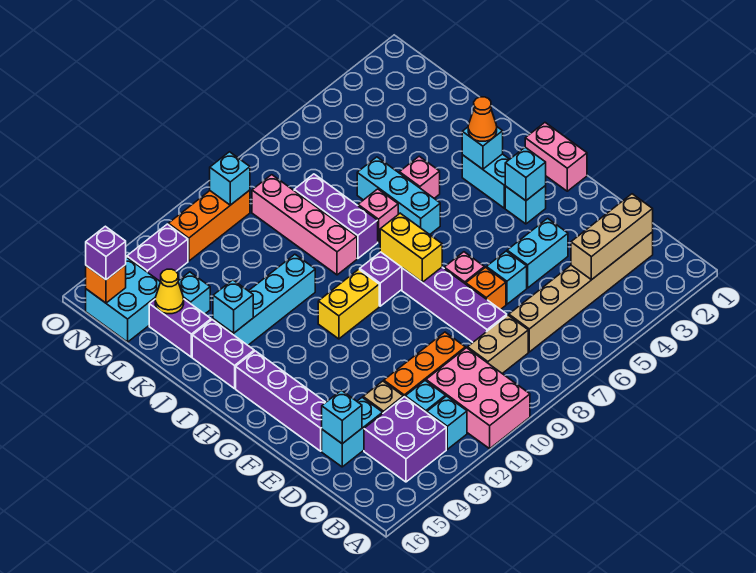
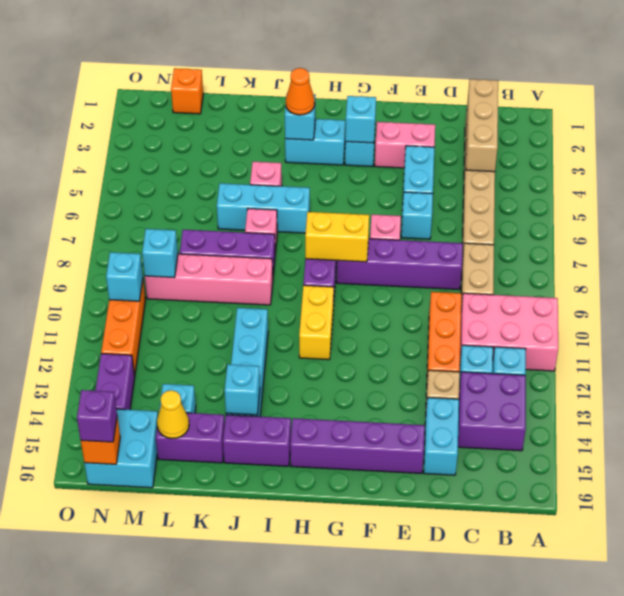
cyan brick D15 level 2 -> cyan brick M9 level 2
orange brick E7 level 1 -> orange brick M1 level 1
pink brick G1:H1 level 1 -> pink brick E3:F3 level 1

